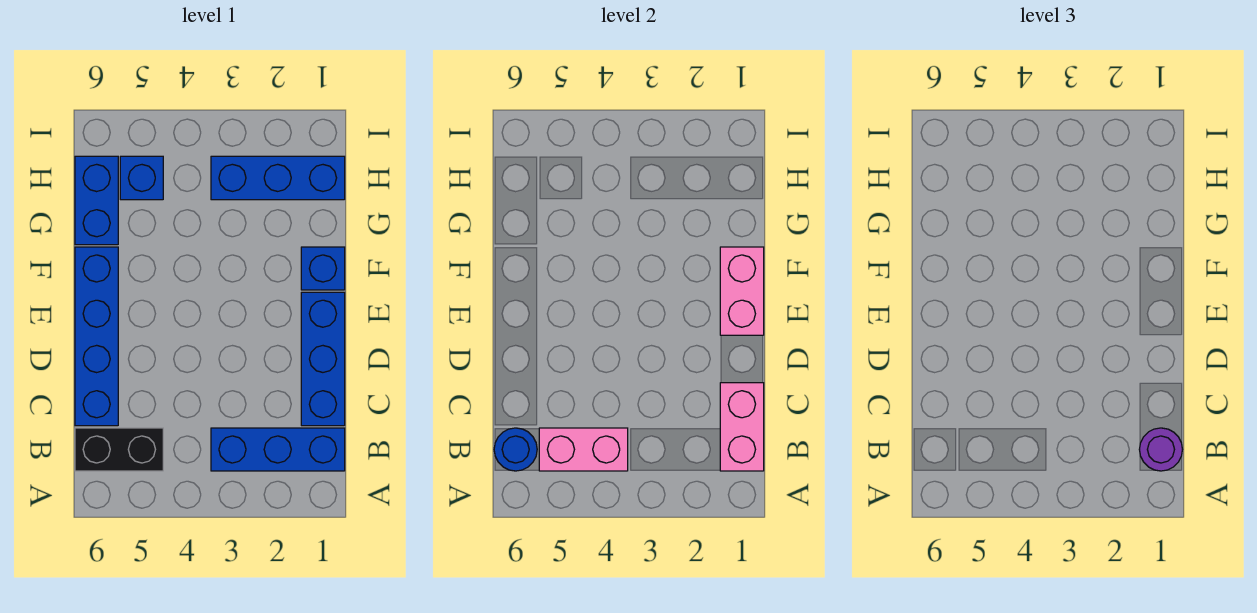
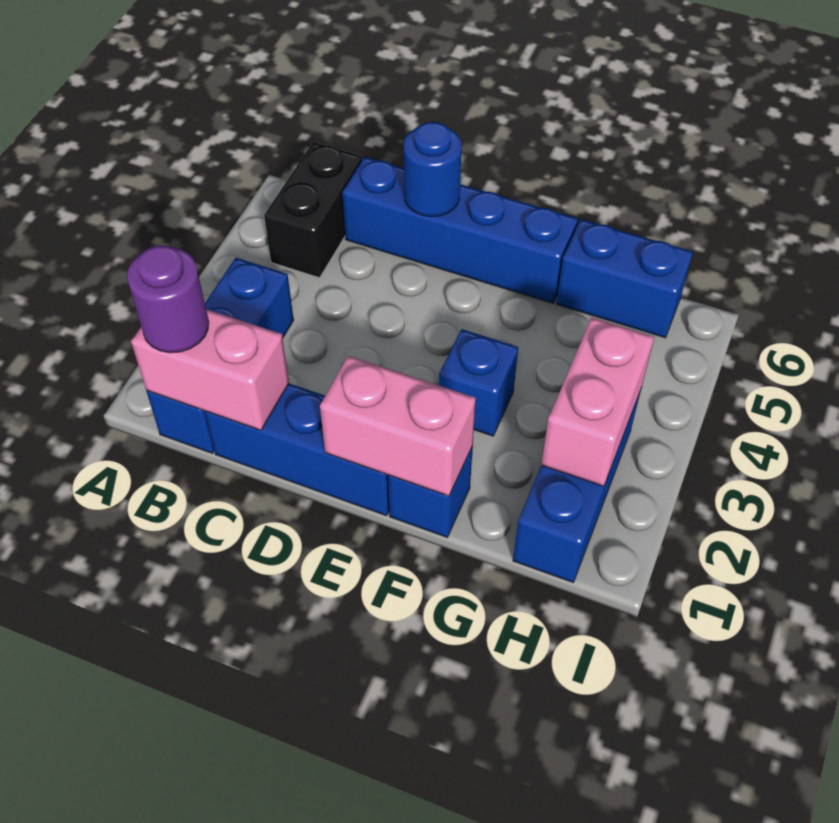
pink brick B4:B5 level 2 -> pink brick H2:H3 level 2
blue round brick B6 level 2 -> blue round brick D6 level 2
blue brick H5 level 1 -> blue brick F3 level 1

